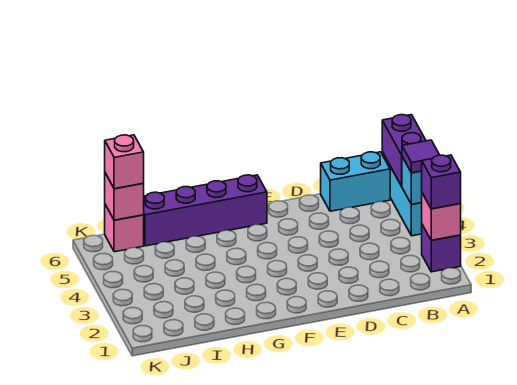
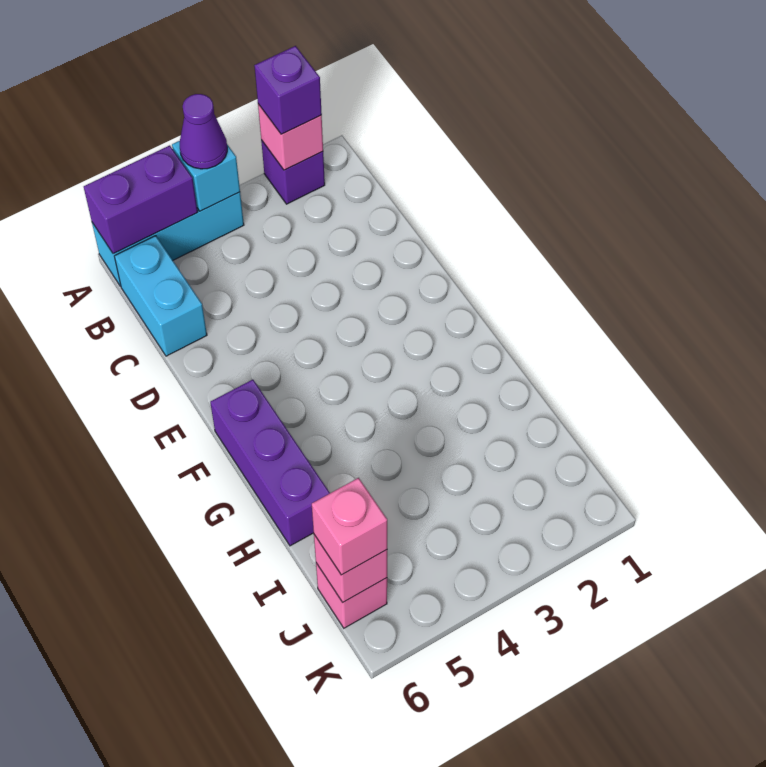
purple tile A4 level 3 -> purple cone A4 level 3
purple brick F6:I6 level 1 -> purple brick F6:H6 level 1

